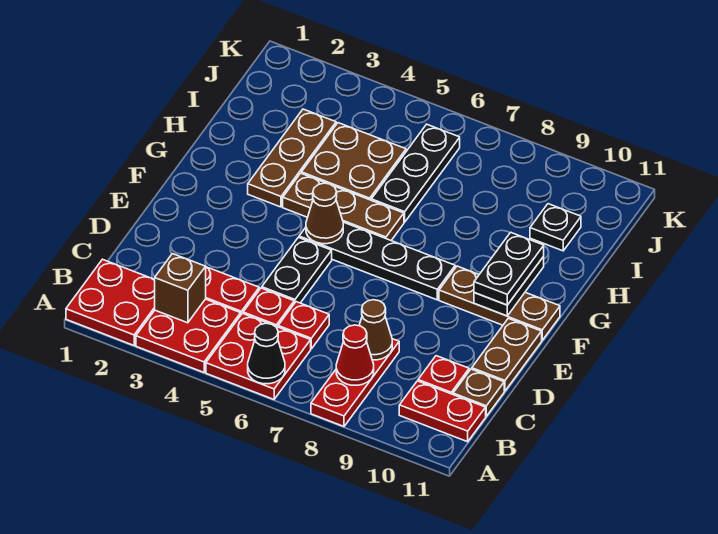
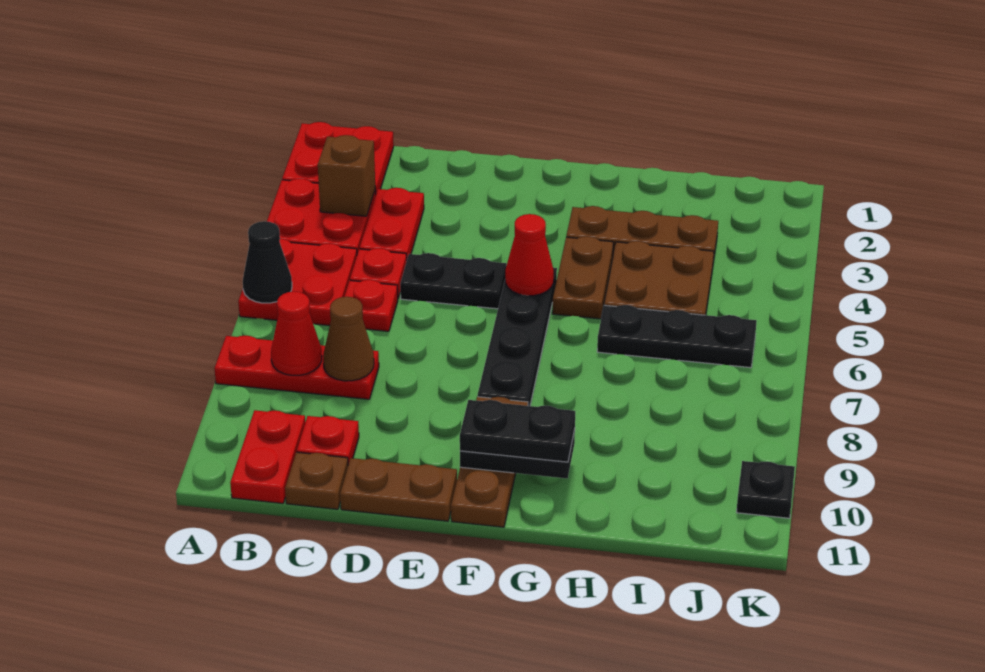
brown cone F5 level 2 -> red cone F5 level 2
brown plate G4:G6 level 1 -> brown plate G4:G5 level 1
black plate I10 level 1 -> black plate K10 level 1

